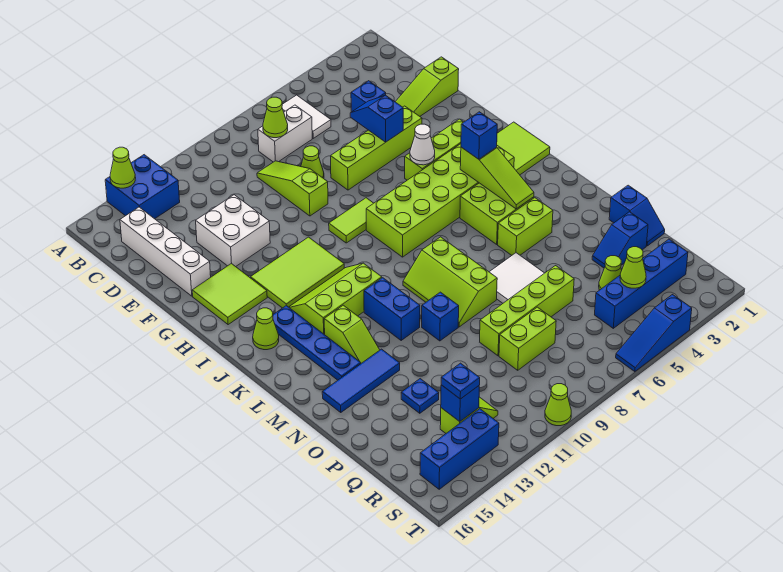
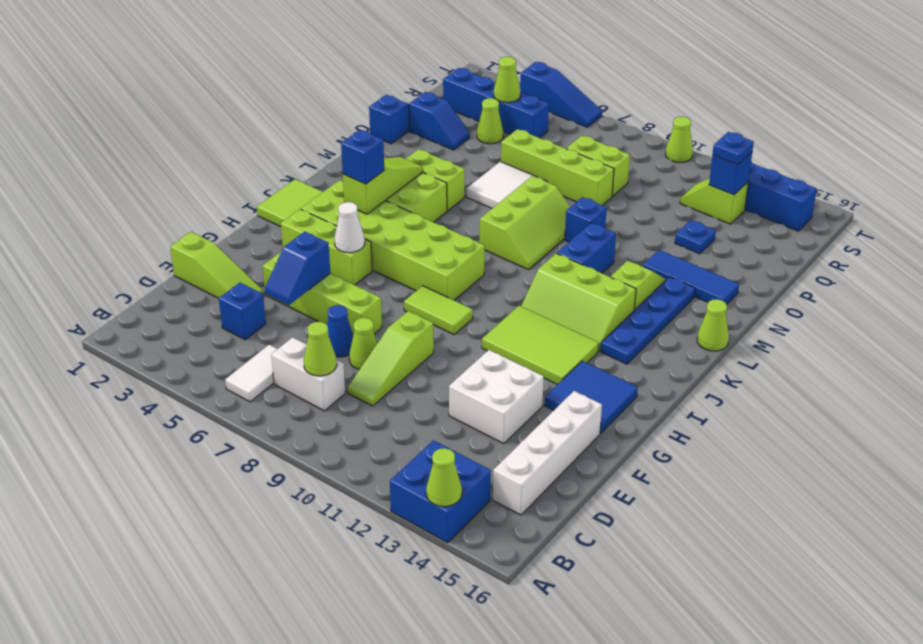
none -> blue cone E7 level 1
lime tile G14:H15 level 1 -> blue tile G14:H15 level 1
lime cone J15 level 1 -> lime cone L16 level 1

